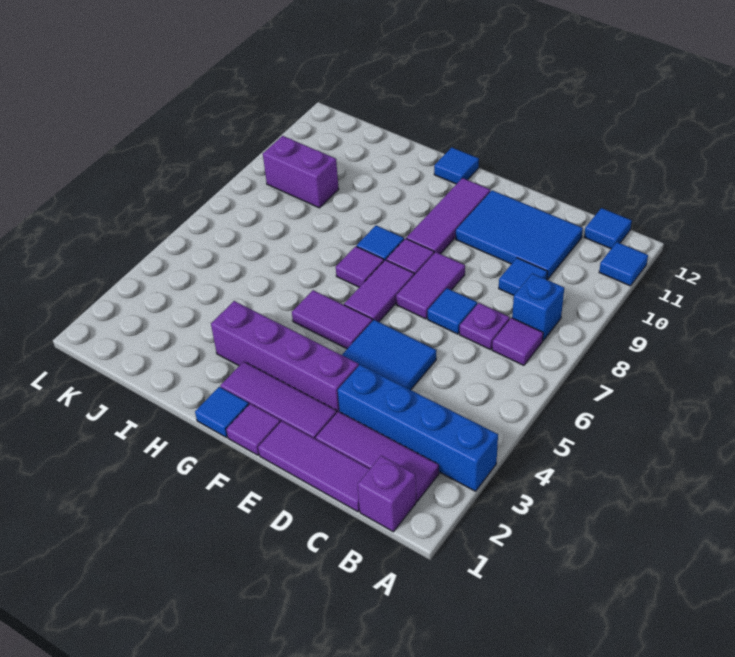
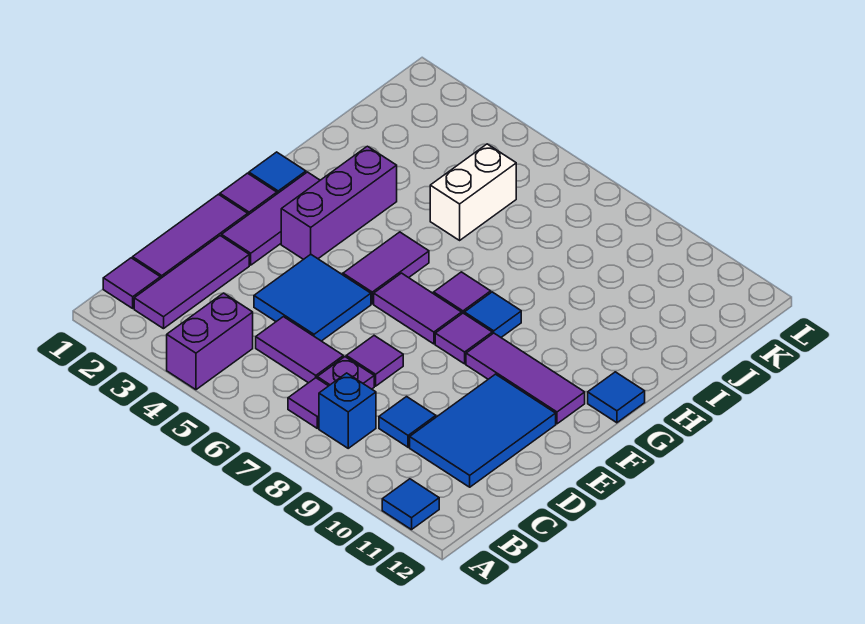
blue brick A3:D3 level 1 -> none
purple brick B1 level 1 -> purple tile B1 level 1
blue tile B12 level 1 -> none
blue tile D7 level 1 -> purple tile D7 level 1
purple brick E3:H3 level 1 -> purple brick F3:H3 level 1
purple tile E7:E8 level 1 -> purple tile C5:C6 level 1
none -> white brick I5:J5 level 1
purple brick J9:K9 level 1 -> purple brick A4:B4 level 1

